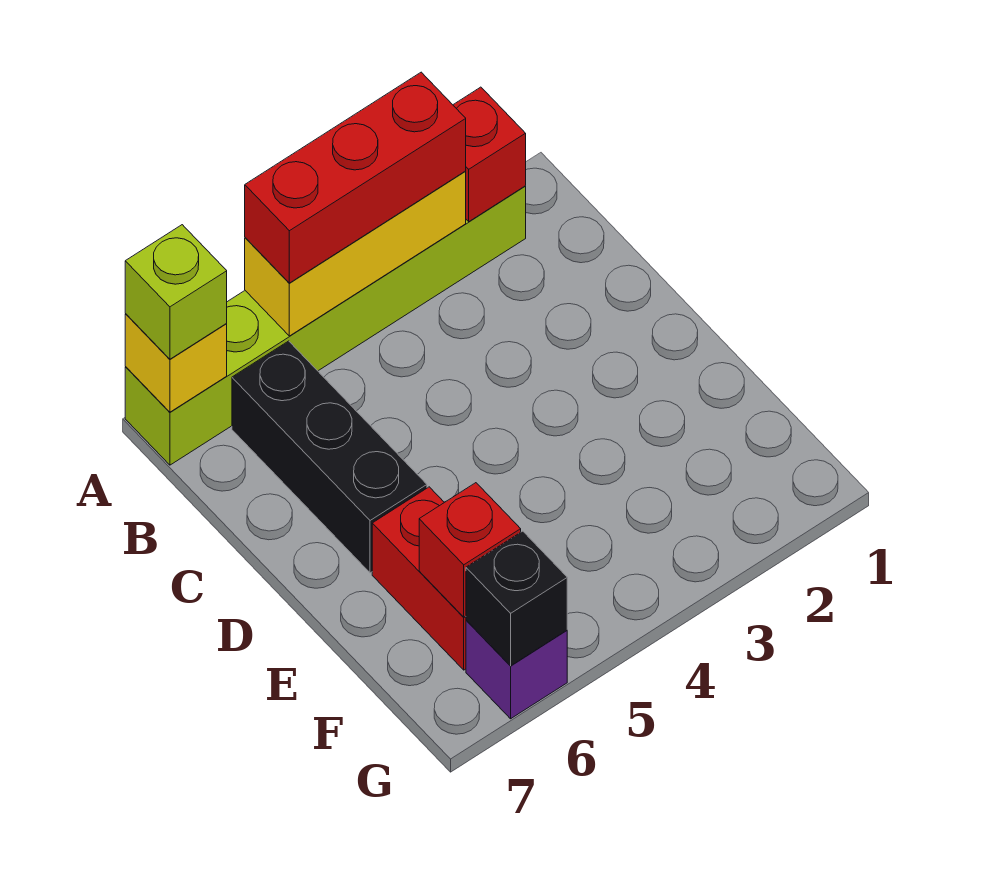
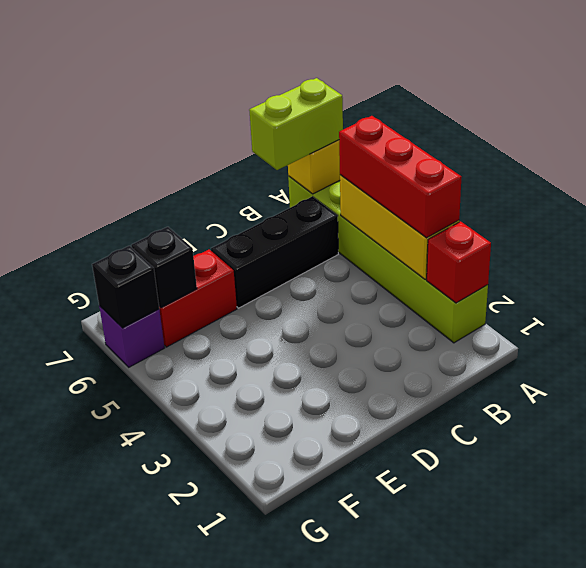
lime brick A7 level 3 -> lime brick A7:B7 level 3
red brick F6 level 2 -> black brick F6 level 2

